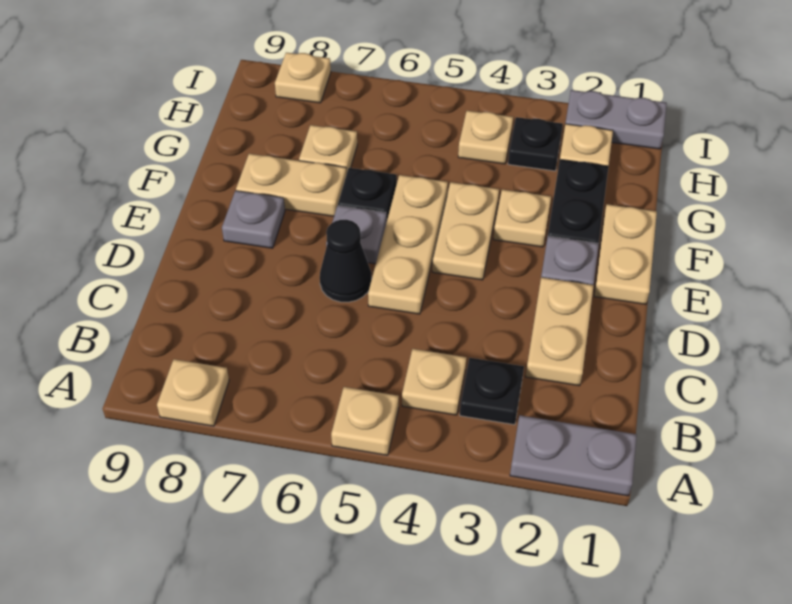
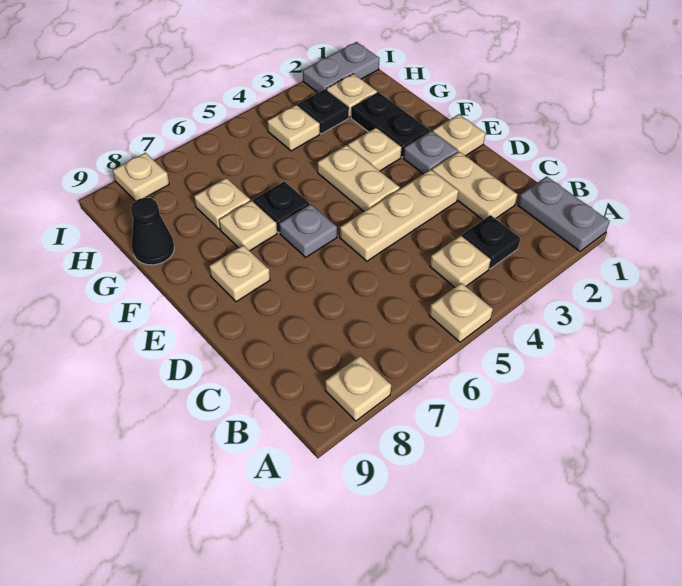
grey plate A1:A2 level 1 -> grey plate A1:B1 level 1
tan plate D5:F5 level 1 -> tan plate D3:D5 level 1
black cone D6 level 1 -> black cone G9 level 1
tan plate E1:F1 level 1 -> tan plate E1 level 1
grey plate E8 level 1 -> tan plate E8 level 1
tan plate F7:F8 level 1 -> tan plate F7 level 1

